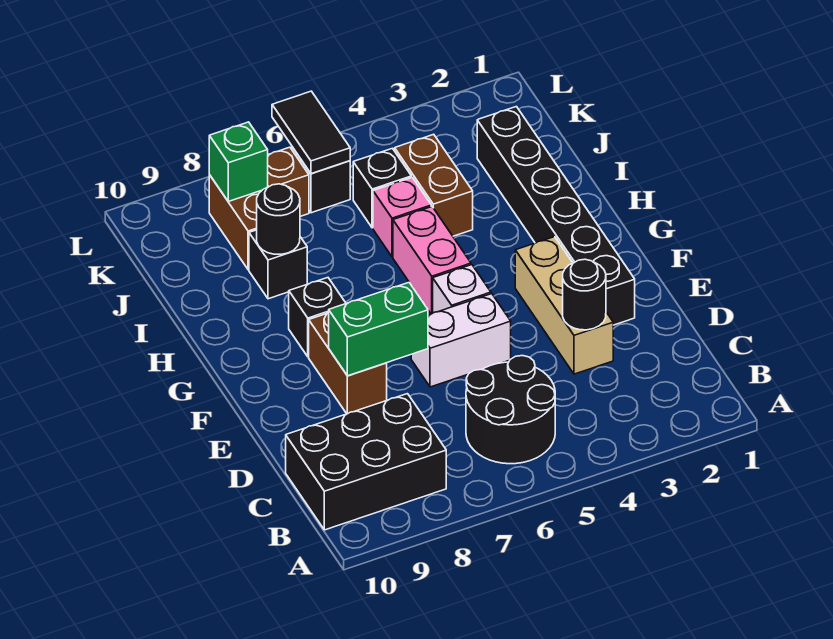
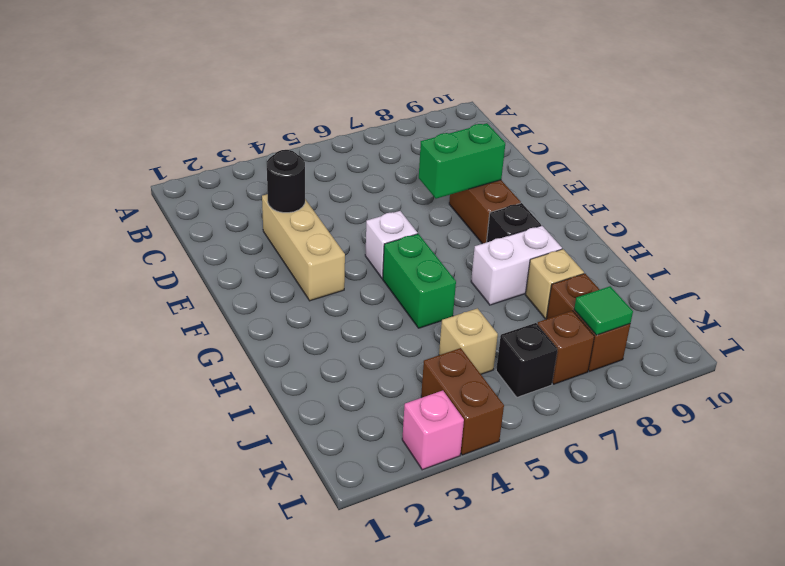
black round brick B5:C6 level 1 -> none
black brick B8:C10 level 1 -> none
black brick E2:J2 level 1 -> none
white brick E5:E6 level 1 -> white brick H7:H8 level 1
pink brick G5:H5 level 1 -> green brick G5:H5 level 1
brown brick I4:J4 level 1 -> brown brick K4:L4 level 1
pink brick I5 level 1 -> pink brick L3 level 1
black brick I8 level 1 -> tan brick I8 level 1
black round brick I8 level 2 -> none
black brick J5 level 1 -> tan brick J5 level 1
black tile K6:L6 level 2 -> none
green brick K8 level 2 -> green tile K8 level 2

